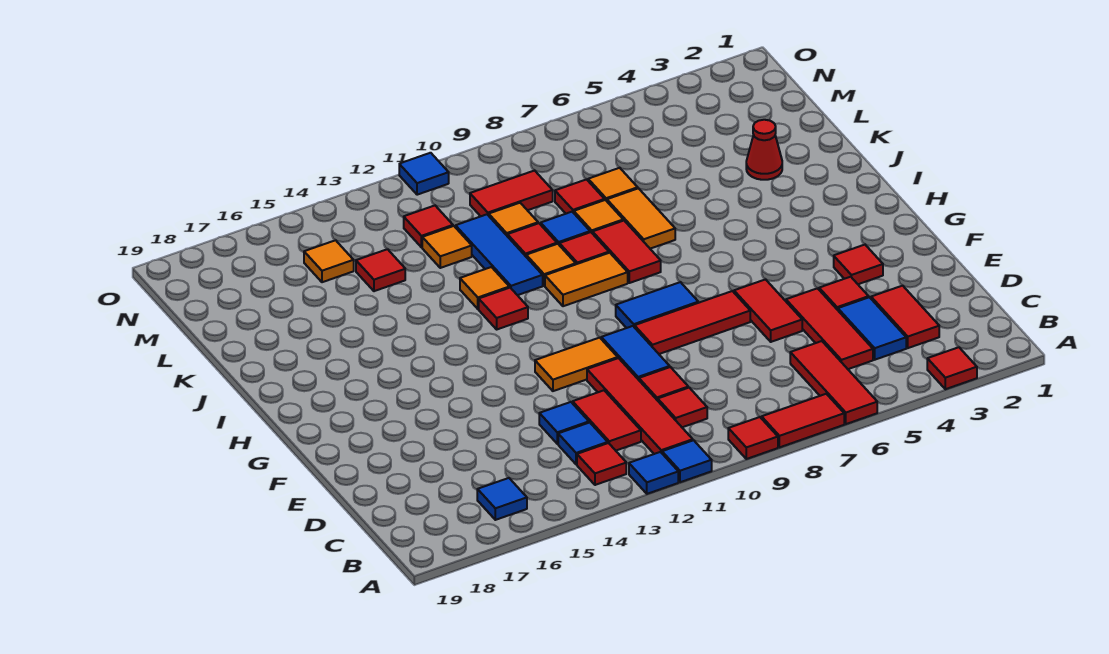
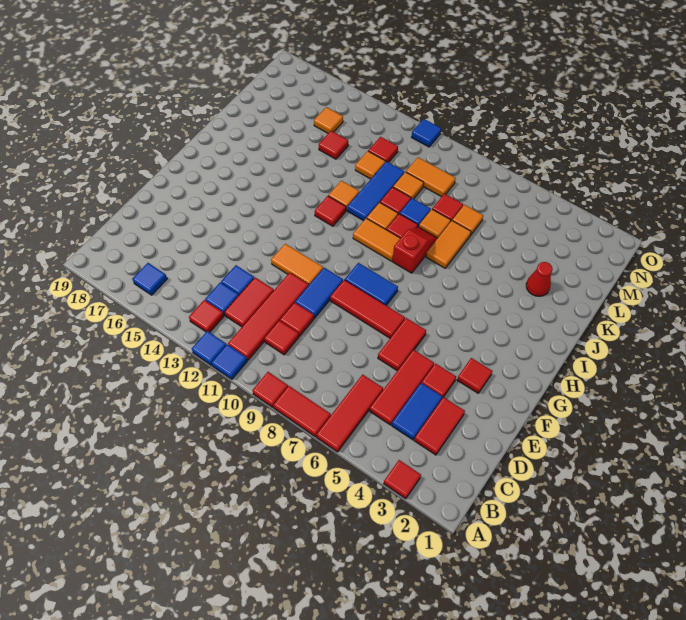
red tile I8:J8 level 1 -> red slope I8:J8 level 1 top I
red tile M9:M10 level 1 -> orange tile M9:M10 level 1

